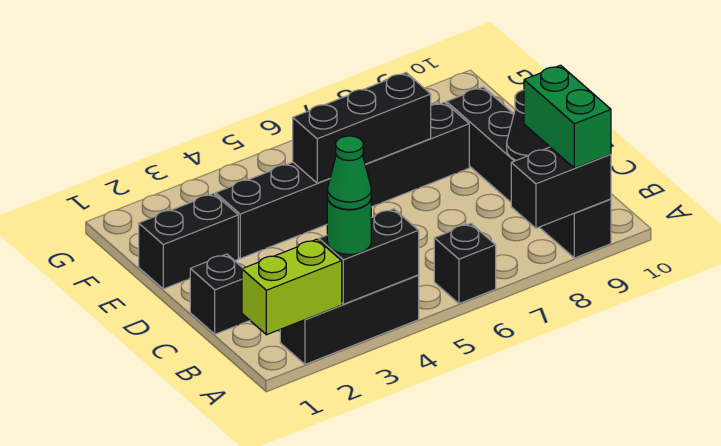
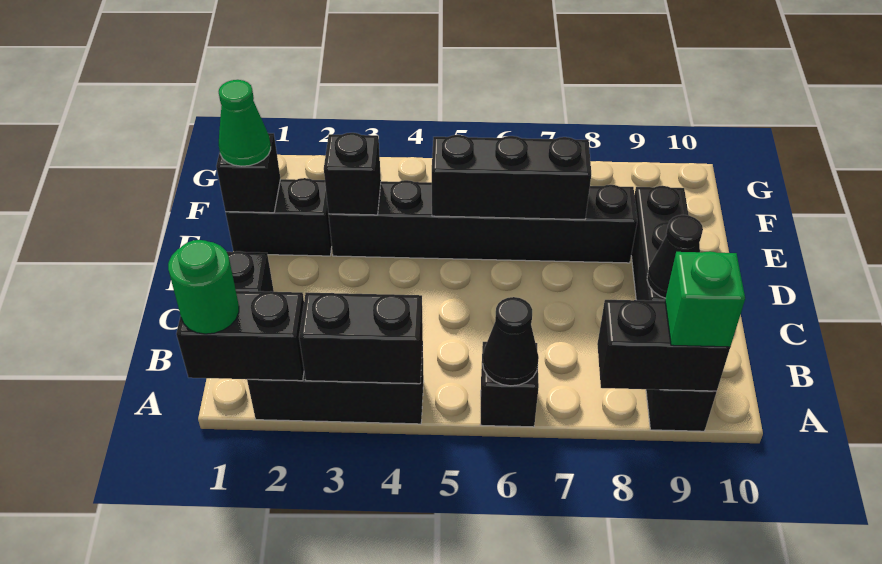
lime brick A1:A2 level 2 -> black brick A1:A2 level 2
green round brick A3 level 3 -> green round brick A1 level 3
green cone A3 level 4 -> green cone E1 level 3
none -> black cone A6 level 2
green brick A9:B9 level 3 -> green brick A9 level 3
none -> black brick E1 level 2
none -> black brick E3 level 2

